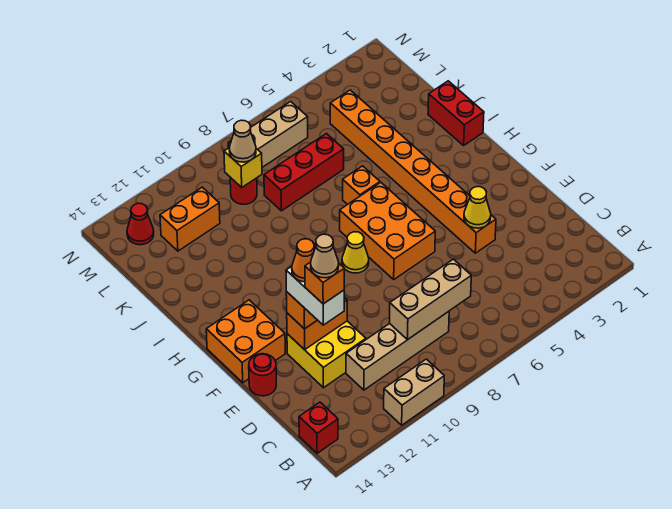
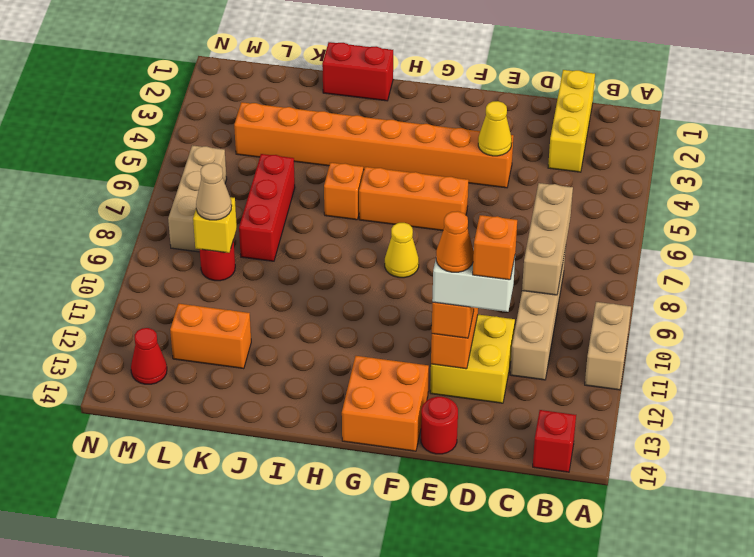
none -> yellow brick C1:C3 level 1
tan cone D12 level 6 -> none
orange brick F6:H7 level 1 -> orange brick F6:H6 level 1
orange brick L11:L12 level 1 -> orange brick K12:L12 level 1

